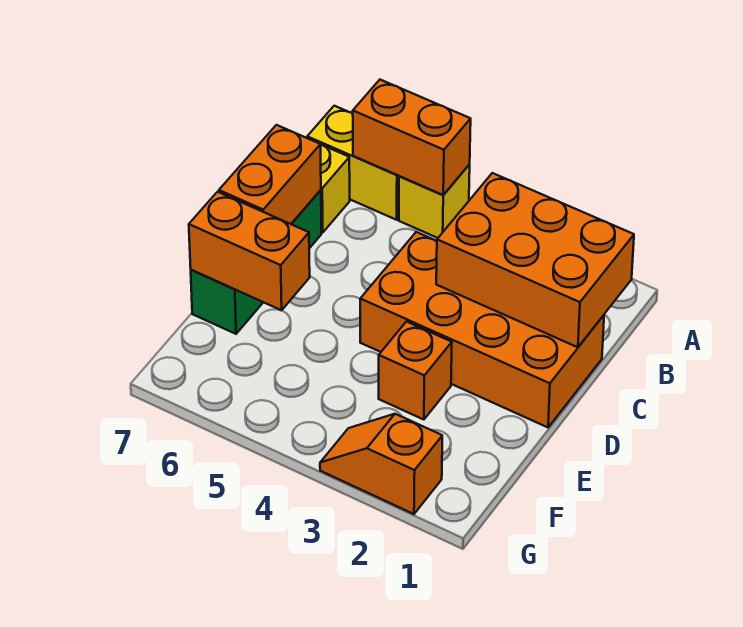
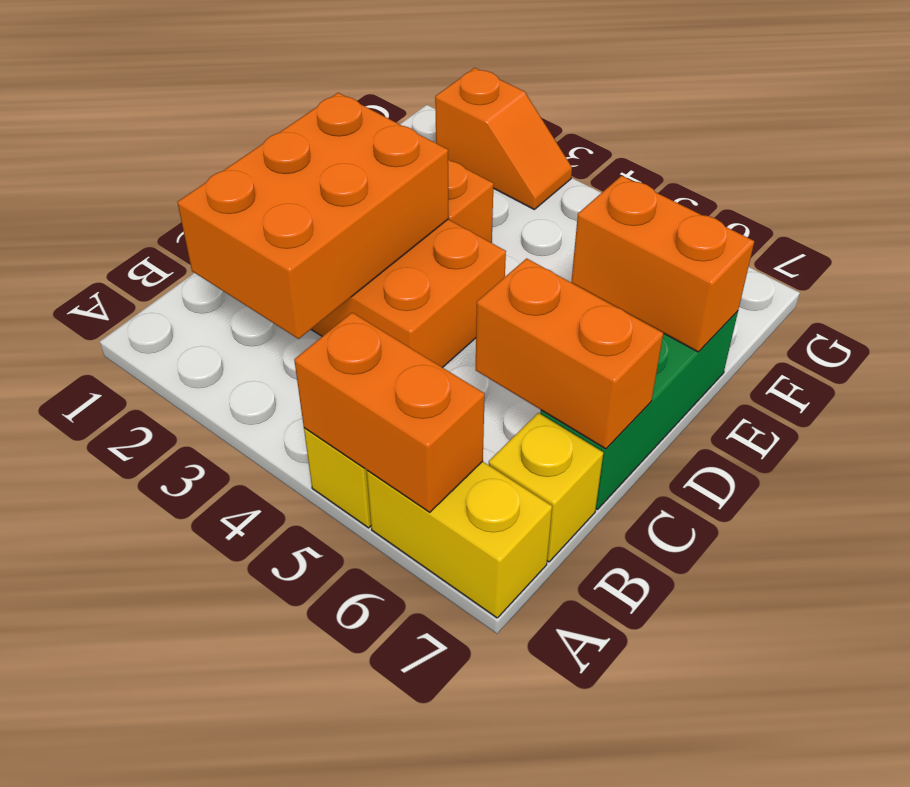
orange brick B1:C3 level 2 -> orange brick B2:D3 level 2
orange brick C7:D7 level 2 -> orange brick C6:C7 level 2

